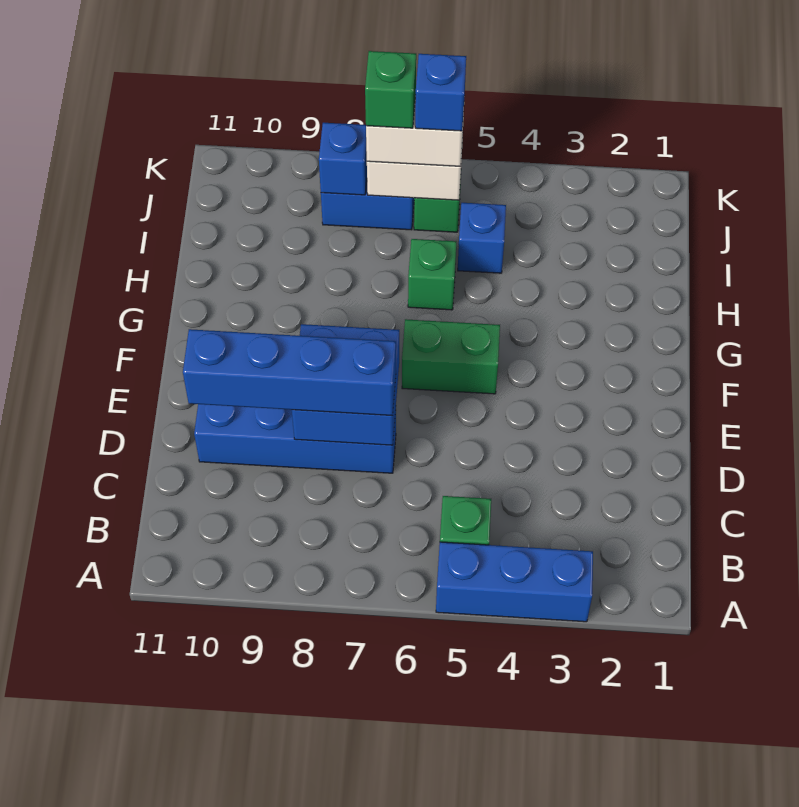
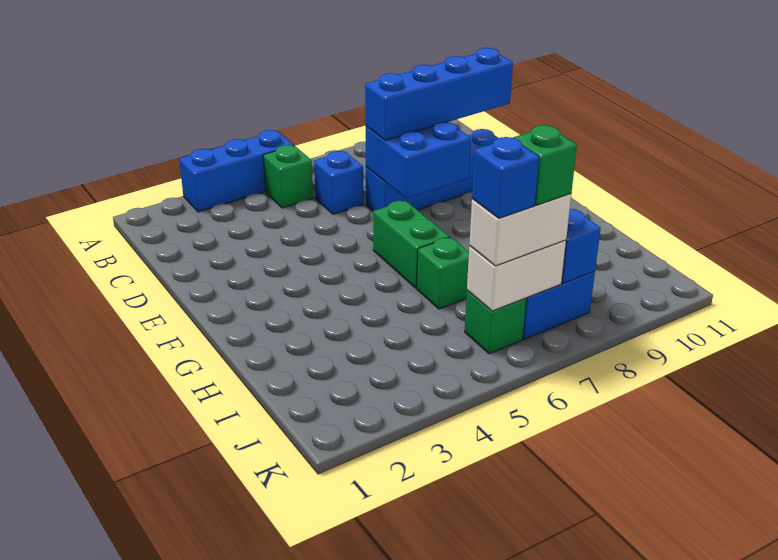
green brick F5:F6 level 1 -> green brick F6:G6 level 1
blue brick I5 level 1 -> blue brick C6 level 1

